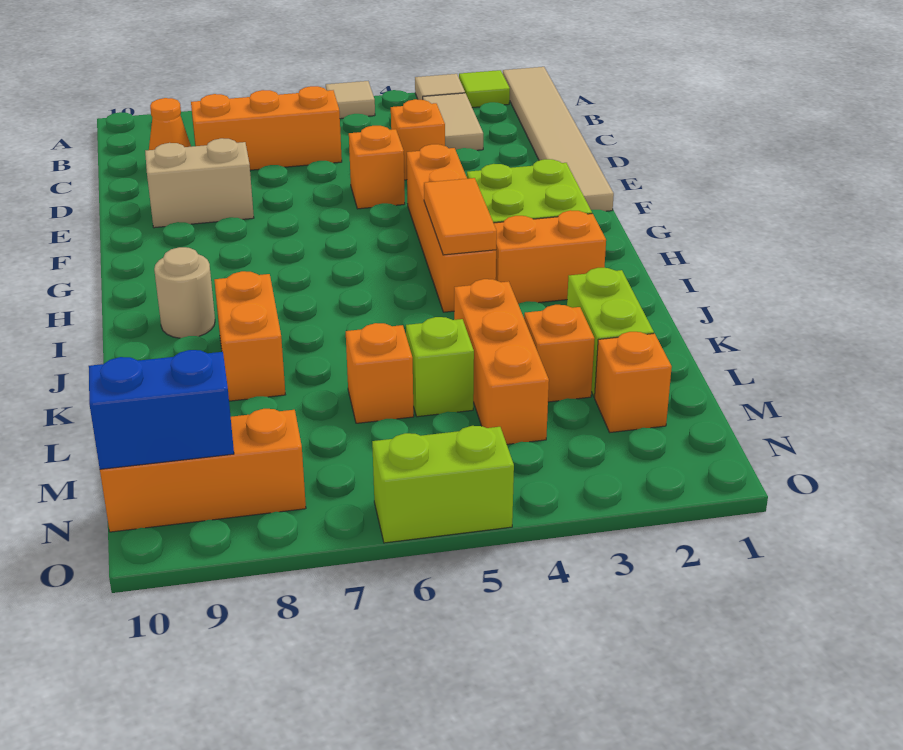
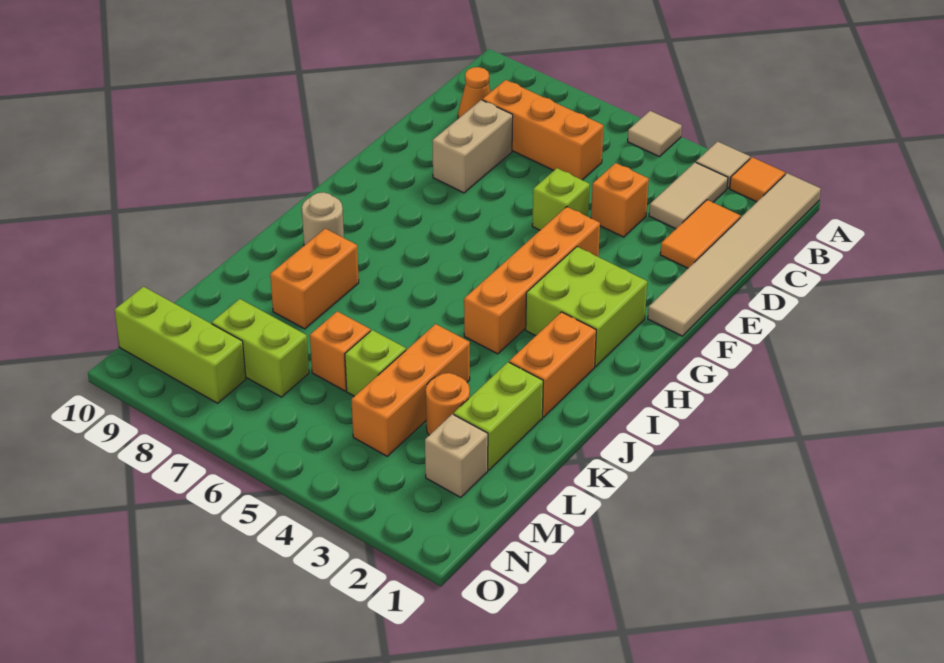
lime tile A2 level 1 -> orange tile A2 level 1
orange brick E5 level 1 -> lime brick E5 level 1
tan brick E8:E9 level 1 -> tan brick D8:E8 level 1
orange tile H4:I4 level 2 -> orange tile C2:D2 level 1
orange brick I2:I3 level 1 -> orange brick I2:J2 level 1
orange brick L3 level 1 -> orange round brick L3 level 1
orange brick M2 level 1 -> tan brick M2 level 1
orange brick N8:N10 level 1 -> lime brick N8:N10 level 1
blue brick N9:N10 level 2 -> none
lime brick O5:O6 level 1 -> lime brick M7:M8 level 1

